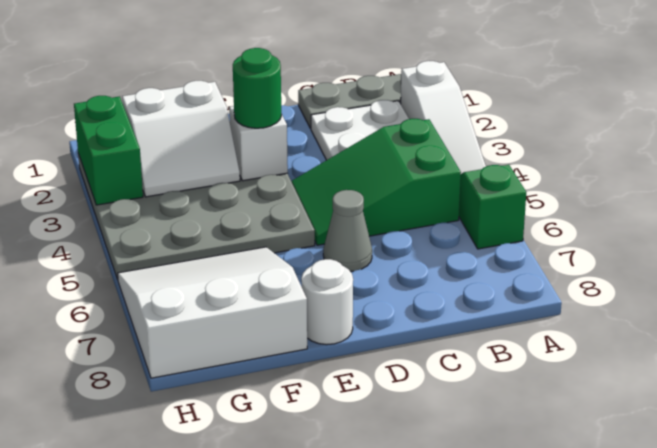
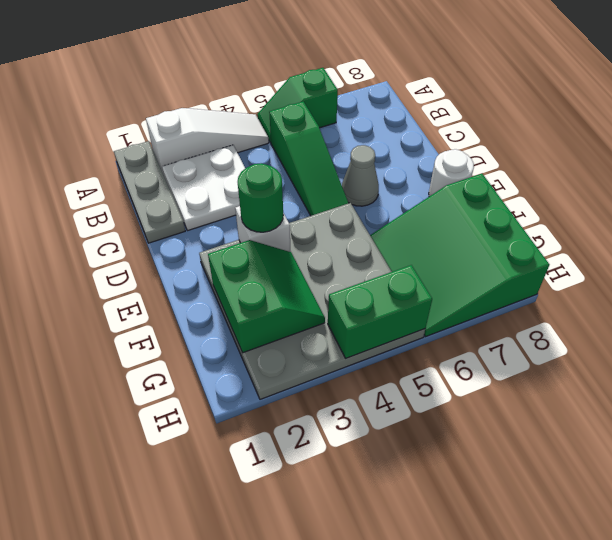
green slope B4:D5 level 1 top B -> green slope B5:D5 level 1 top B
white slope F2:G3 level 2 top 2 -> green slope F2:G3 level 2 top 2
white slope F6:H8 level 1 top 8 -> green slope F6:H8 level 1 top 8
green brick H2:H3 level 2 -> green brick H4:H5 level 2

